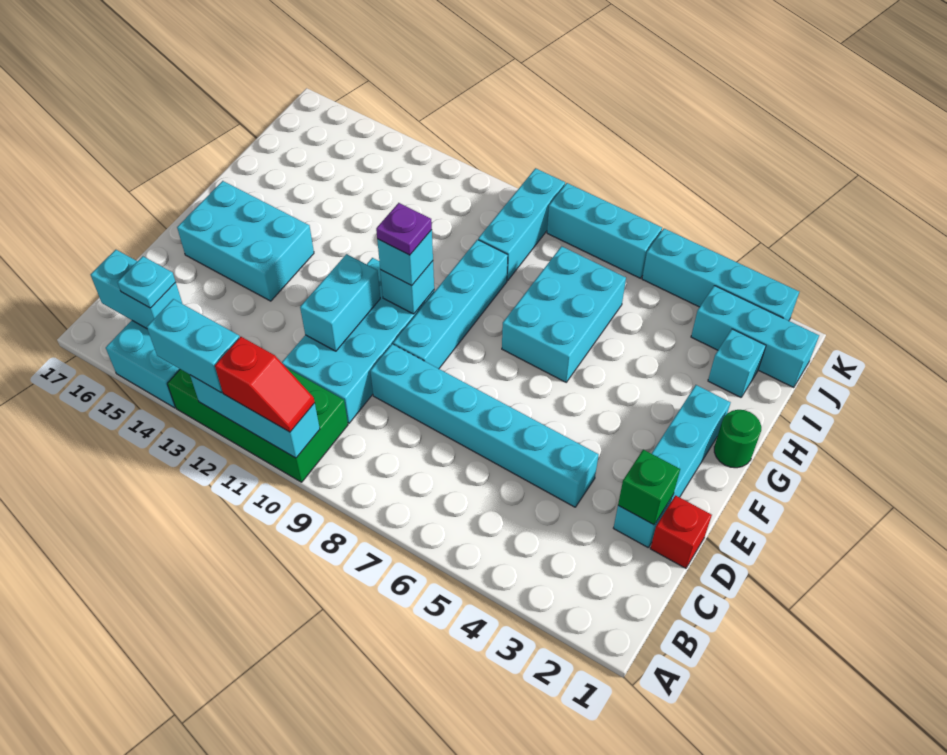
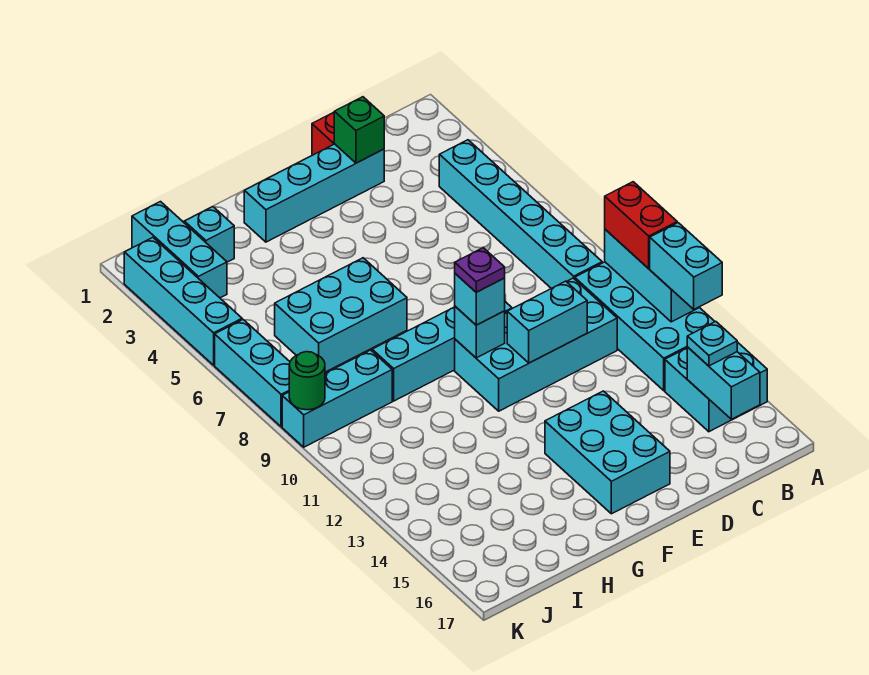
green brick A10:B13 level 1 -> cyan brick A10:B13 level 1
red slope A10:A11 level 3 top 11 -> red brick A10:A11 level 3
cyan brick D4:D9 level 1 -> cyan brick B4:B9 level 1
green round brick G1 level 1 -> green round brick K9 level 2

